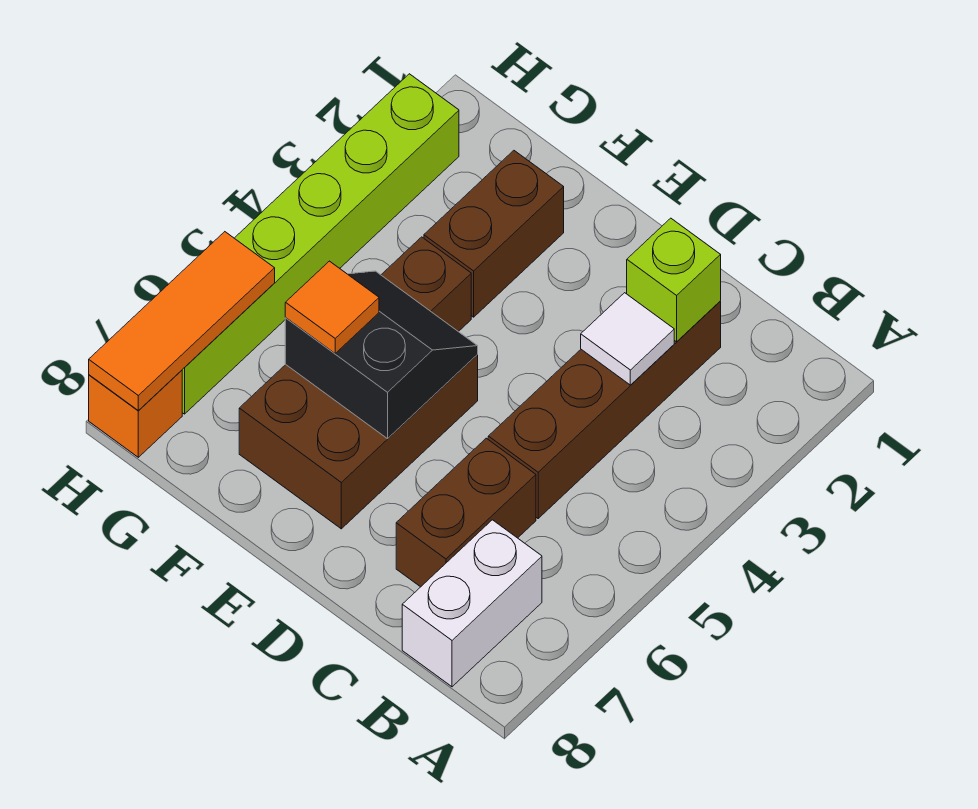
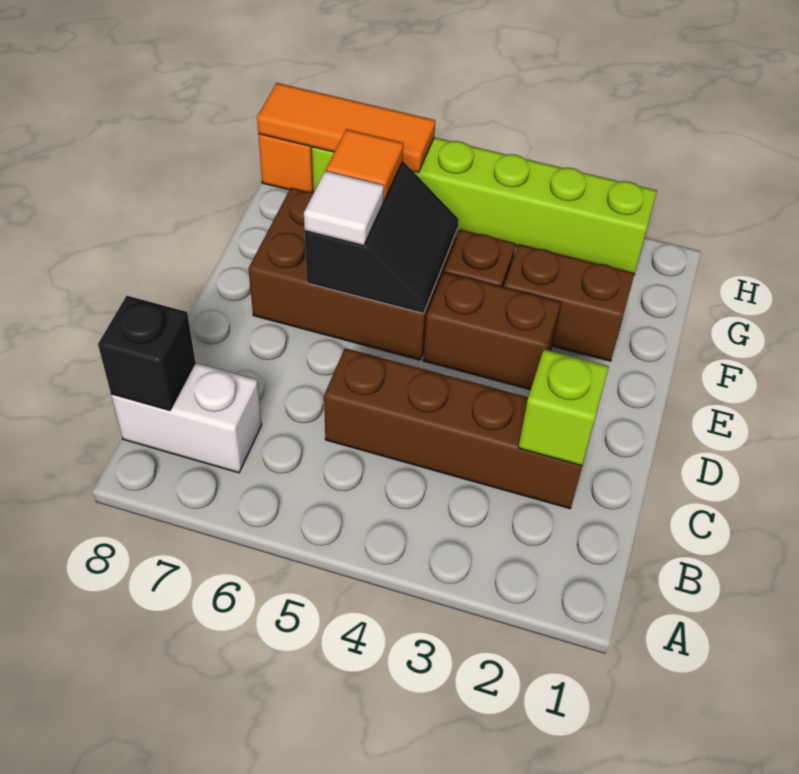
none -> black brick B8 level 2
white tile C3 level 2 -> white tile E6 level 3
brown brick C6:C7 level 1 -> brown brick E3:E4 level 1

